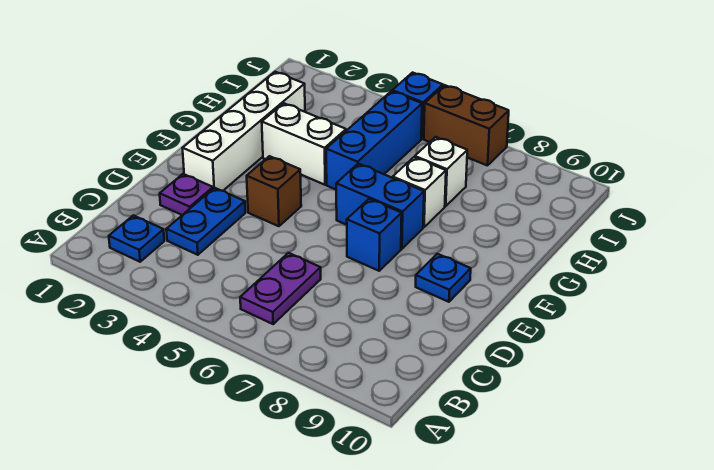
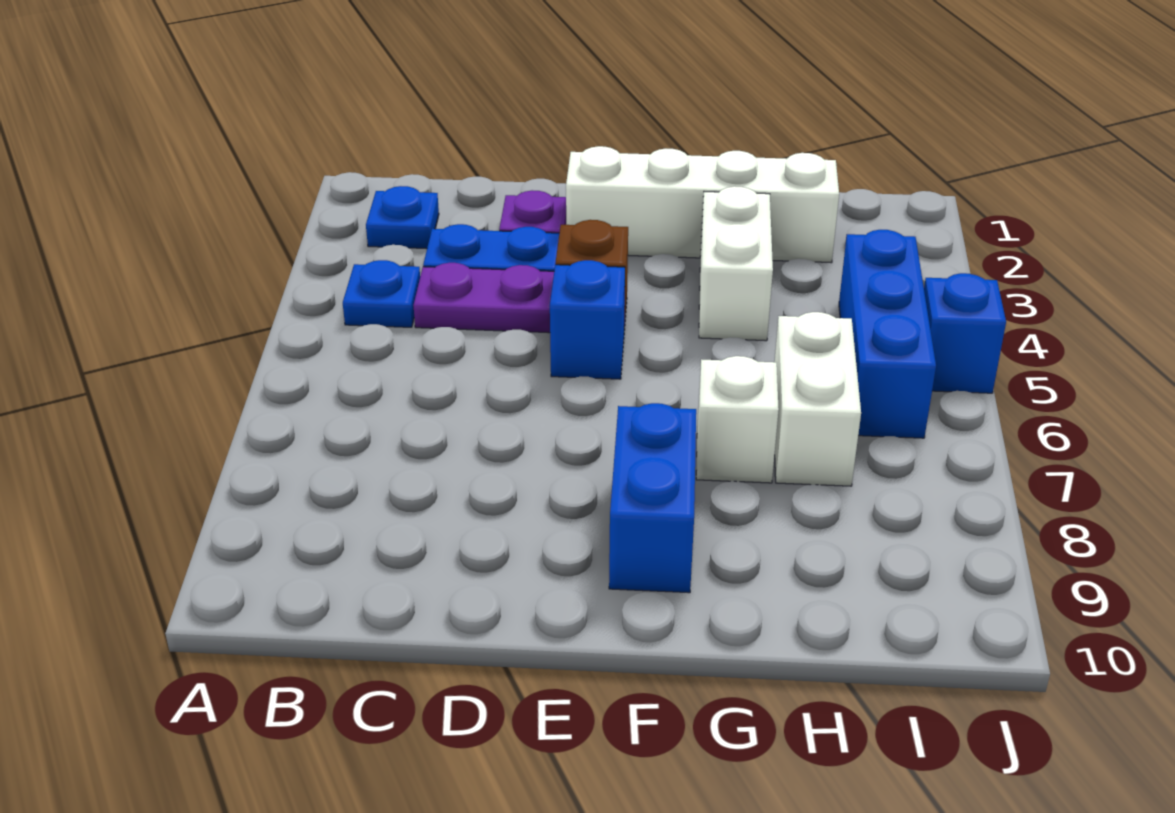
purple plate B6:C6 level 1 -> purple plate C4:D4 level 1
blue brick E7 level 1 -> blue brick E5 level 1
blue plate E9 level 1 -> blue plate B4 level 1
blue brick F6:F7 level 1 -> blue brick F8:F9 level 1
blue brick G5:I5 level 1 -> blue brick I4:I6 level 1
white brick H7 level 1 -> white brick H6:H7 level 1
brown brick J6:J7 level 1 -> none

